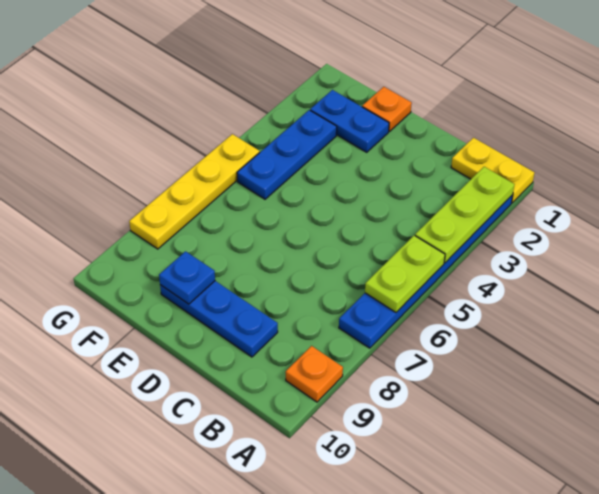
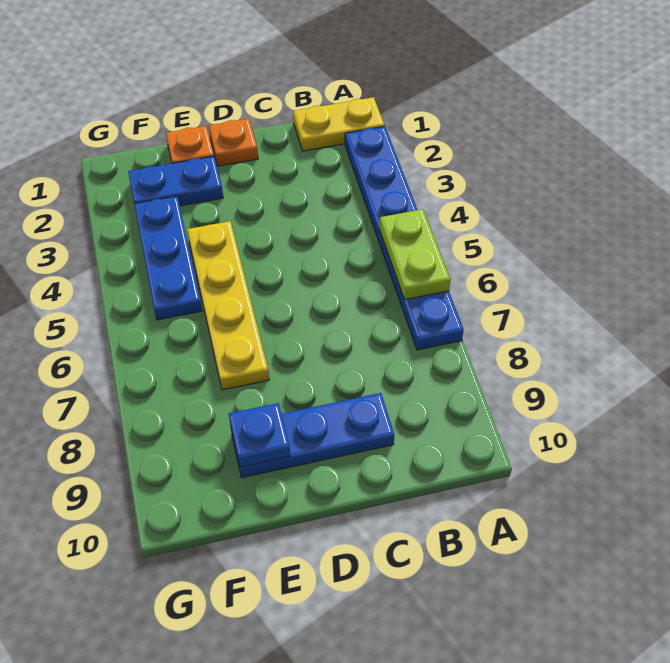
lime plate A2:A4 level 2 -> none
orange plate A9 level 1 -> orange plate D1 level 1
yellow plate G5:G8 level 1 -> yellow plate E4:E7 level 1

